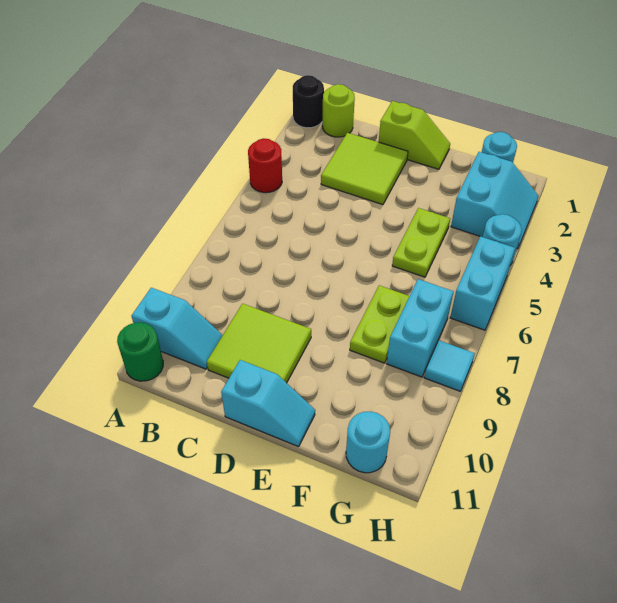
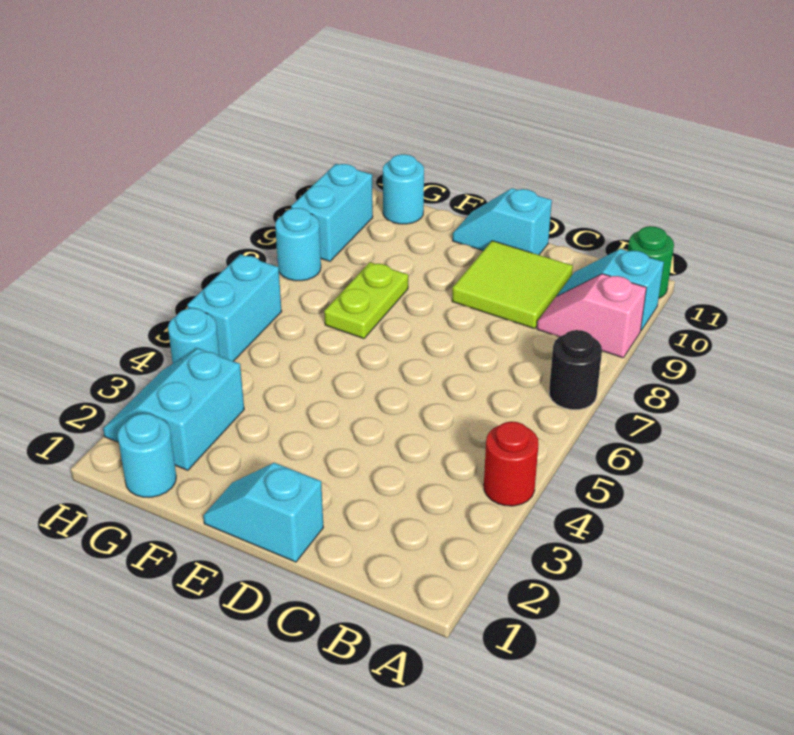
black round brick A1 level 1 -> black round brick A7 level 1
none -> pink slope A9:B9 level 1 top A
lime round brick B1 level 1 -> none
lime tile C2:D3 level 1 -> none
lime slope D1:E1 level 1 top D -> cyan slope D1:E1 level 1 top D
lime plate F4:F5 level 1 -> none
cyan brick G7:G8 level 1 -> cyan brick H9:H10 level 1
cyan tile H8 level 1 -> cyan round brick H8 level 1

